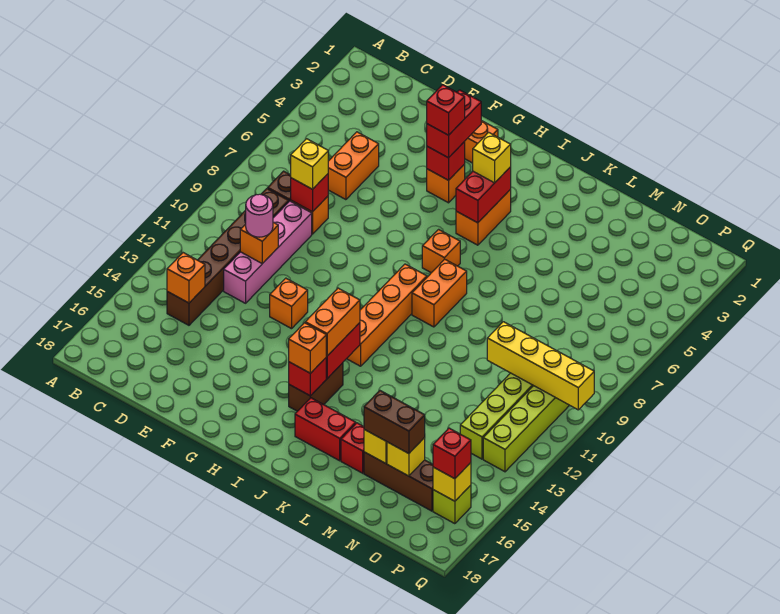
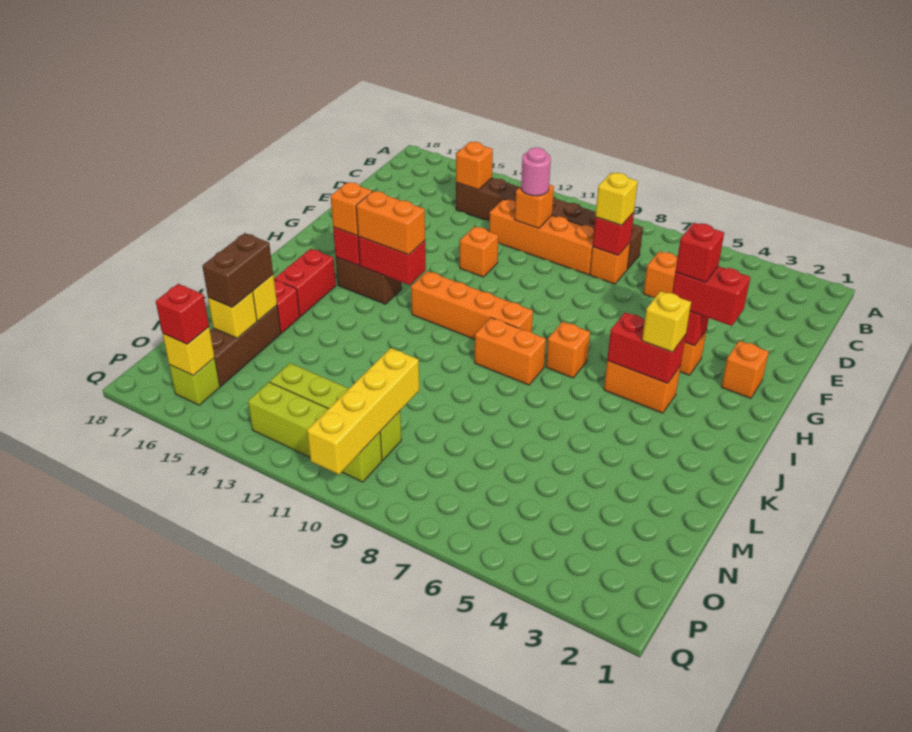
pink brick D9:D12 level 1 -> orange brick D9:D12 level 1

